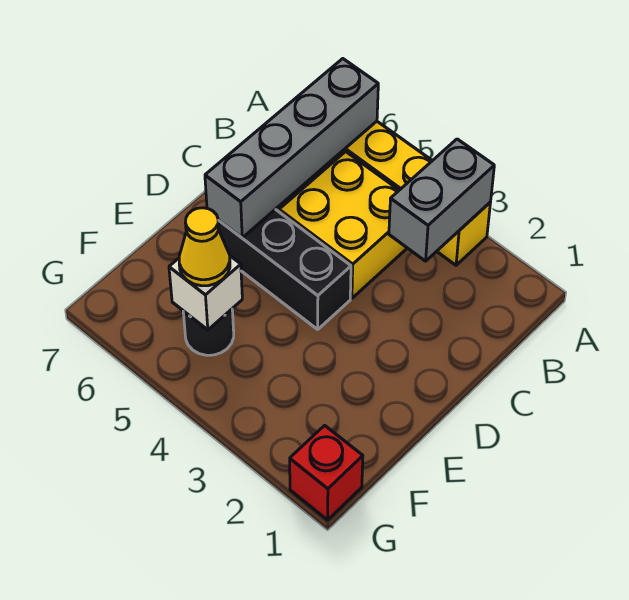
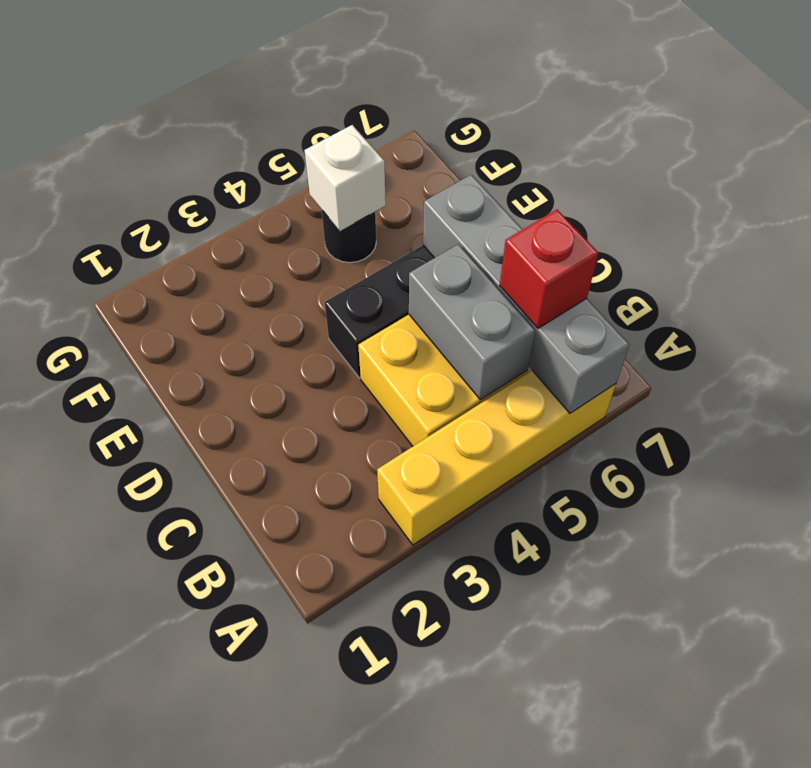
grey brick A3:B3 level 2 -> grey brick B5:C5 level 2
yellow cone F5 level 3 -> none
red brick G1 level 1 -> red brick B6 level 3

